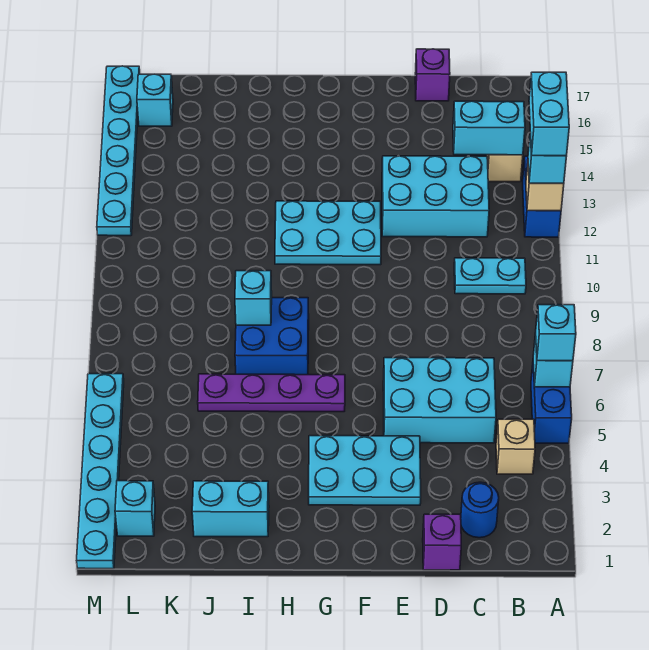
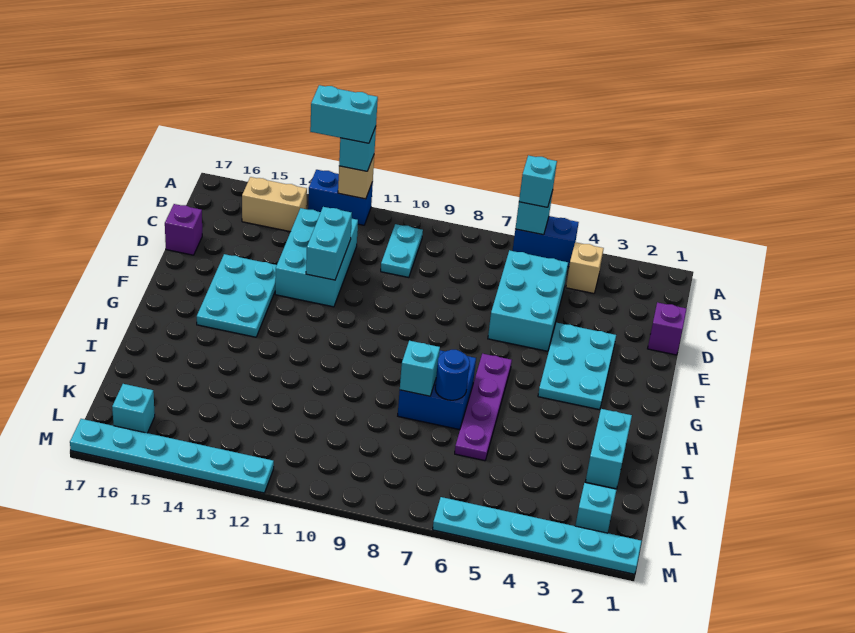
cyan brick B14:C14 level 2 -> cyan brick D12:E12 level 2
blue round brick C2 level 1 -> blue round brick I7 level 2
cyan plate F11:H12 level 1 -> cyan plate E14:G15 level 1

